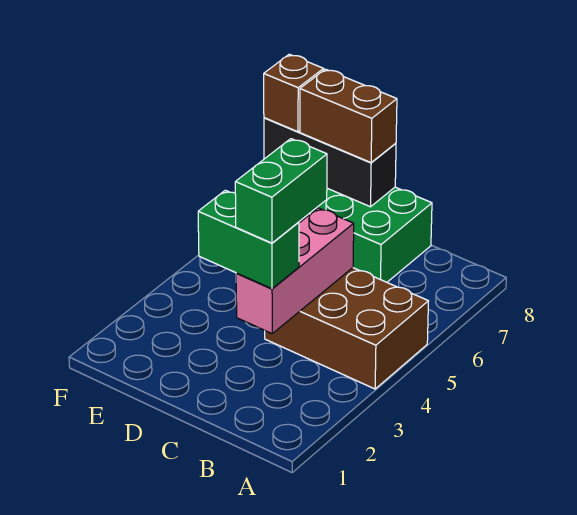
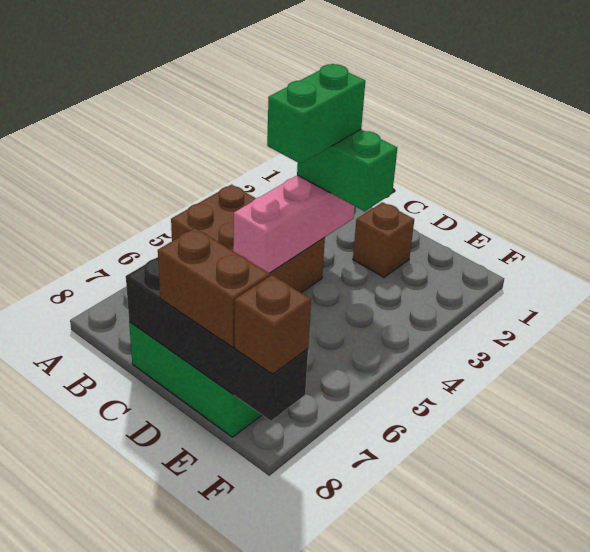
none -> brown brick D2 level 1
black brick D8:F8 level 2 -> black brick C8:F8 level 2

